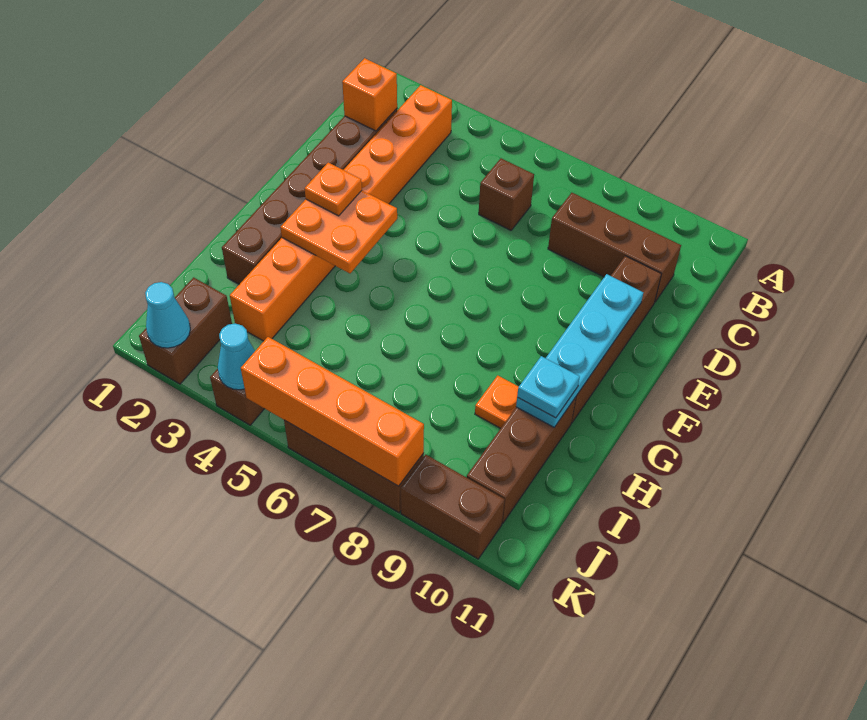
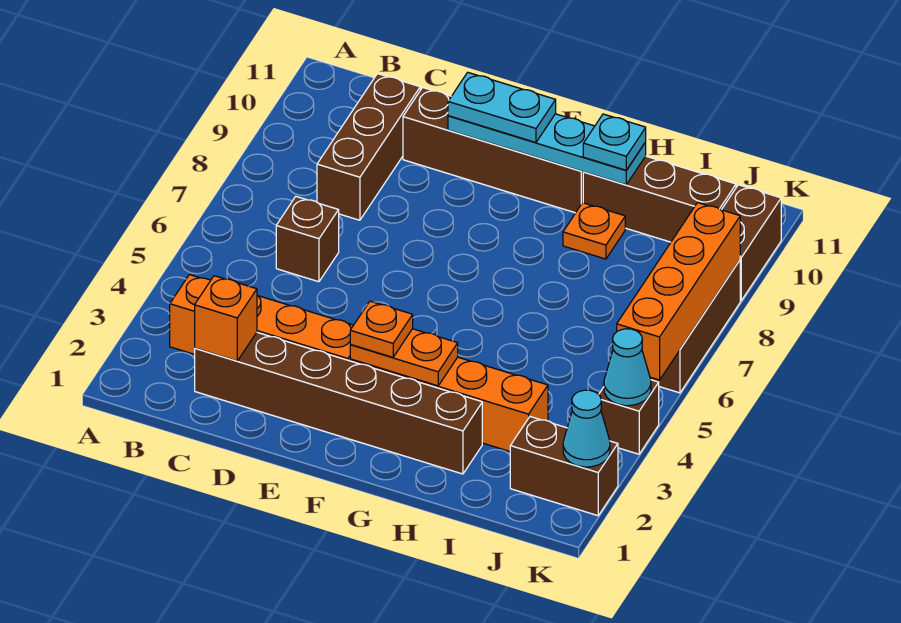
none -> cyan plate E10:F10 level 3
orange plate F3:G4 level 2 -> orange plate F3:G3 level 2

